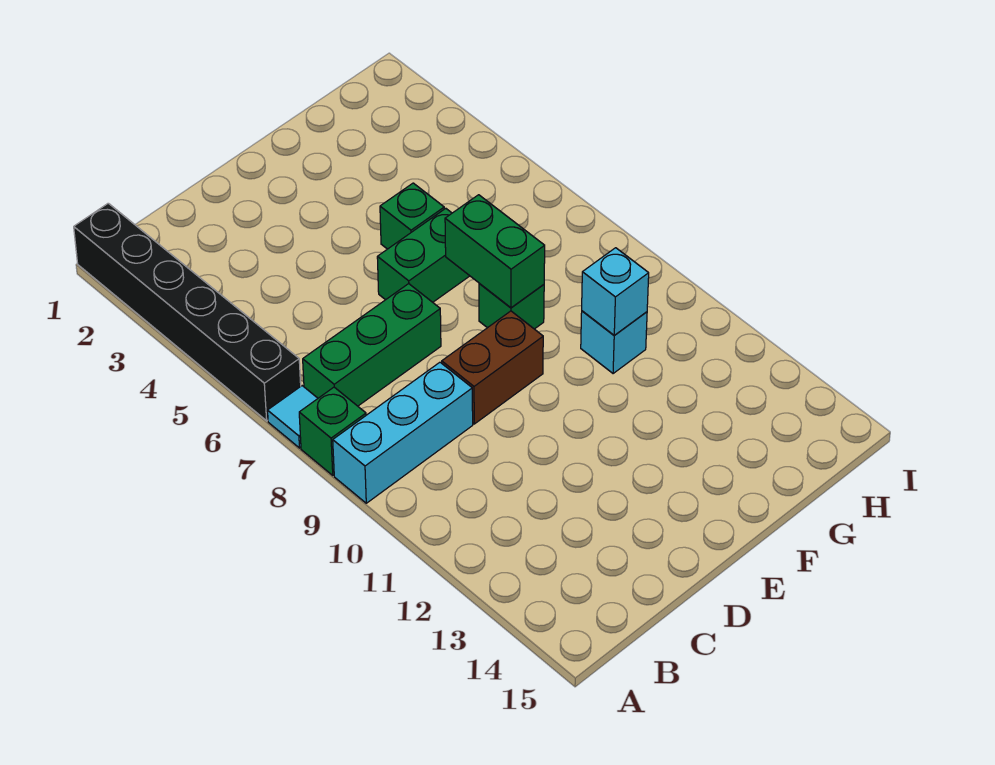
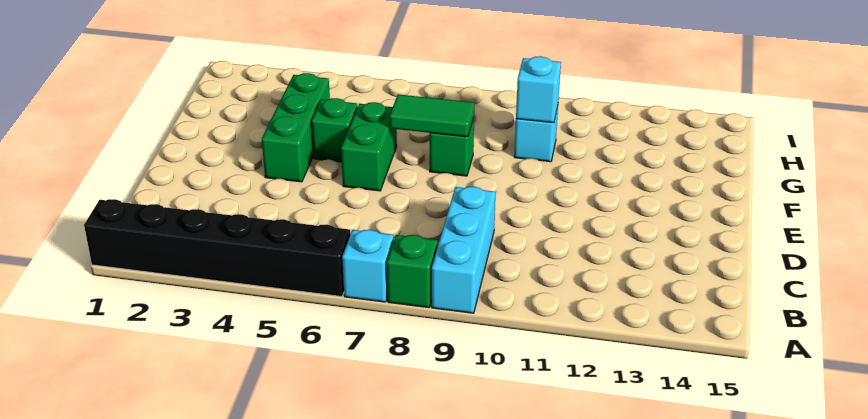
cyan tile A7 level 1 -> cyan brick A7 level 1
green brick B7:D7 level 1 -> green brick E4:G4 level 1
brown brick D9:E9 level 1 -> none
green brick F7:F8 level 2 -> green tile F7:F8 level 2

